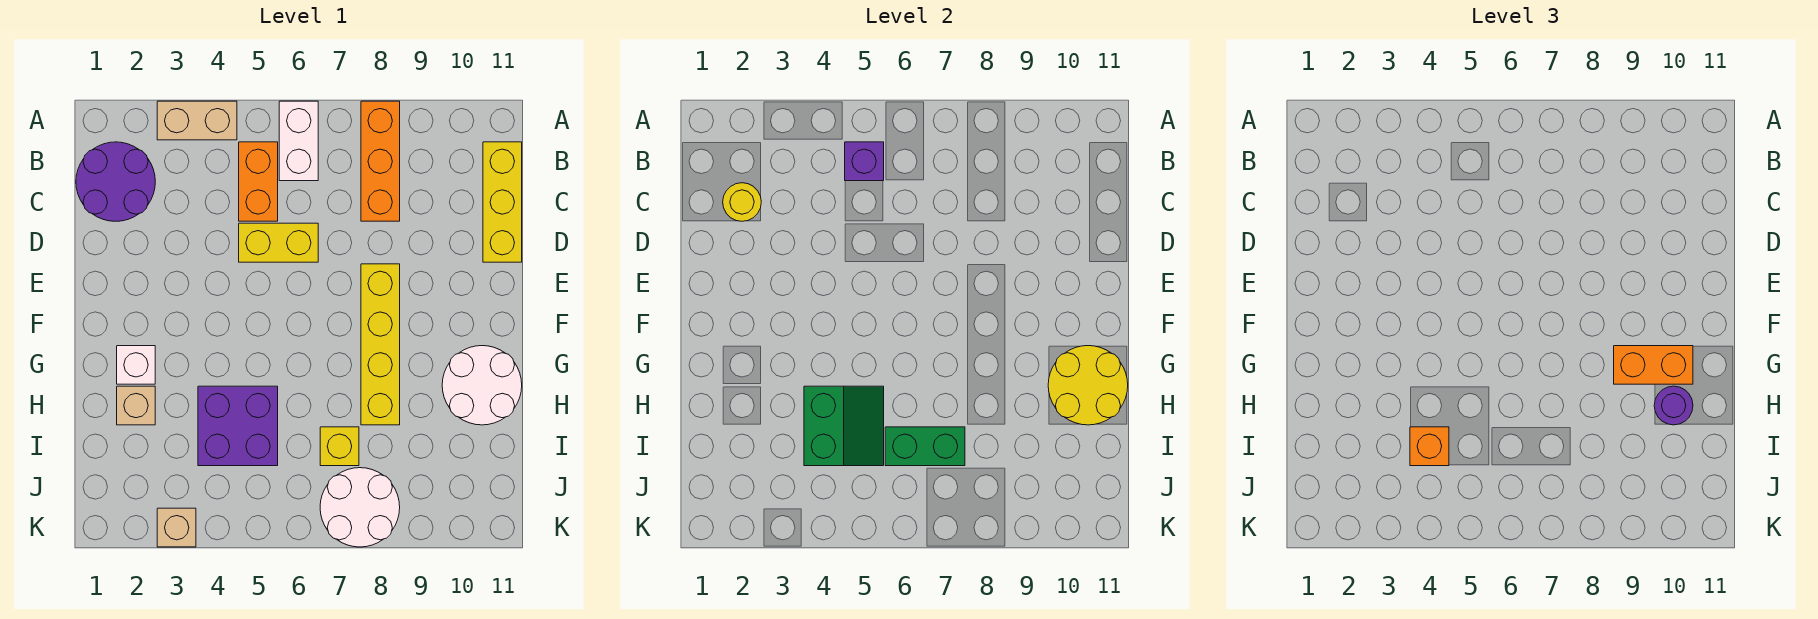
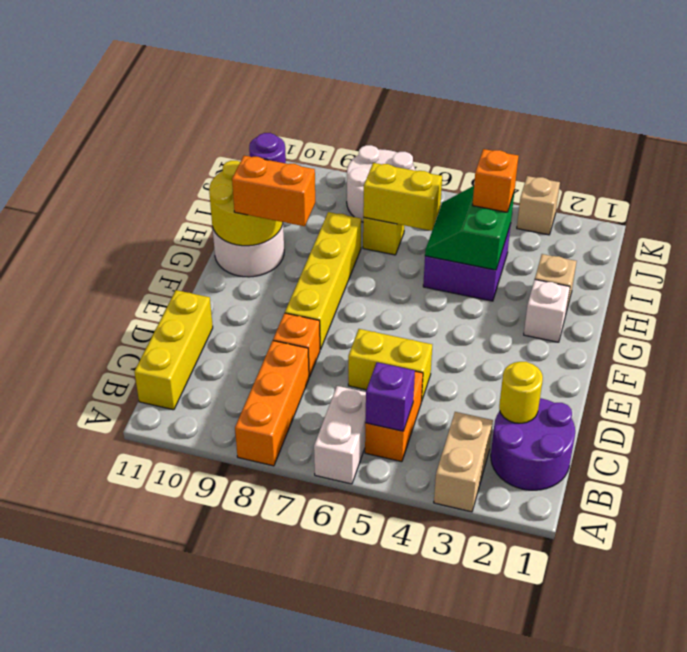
tan brick A3:A4 level 1 -> tan brick A3:B3 level 1
none -> orange brick D8 level 1
green brick I6:I7 level 2 -> yellow brick I6:I7 level 2

